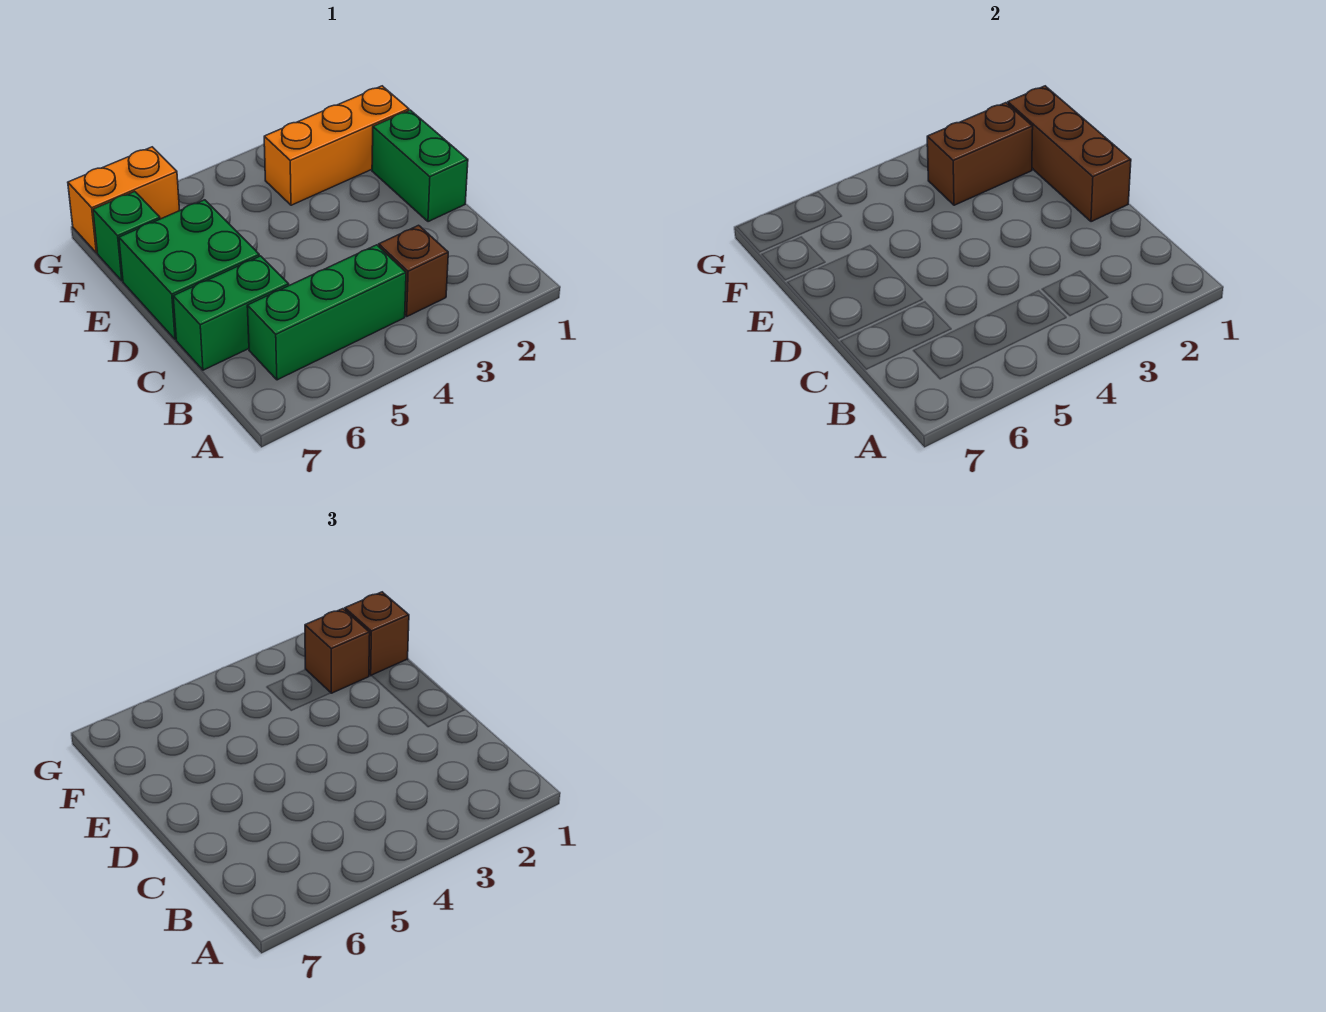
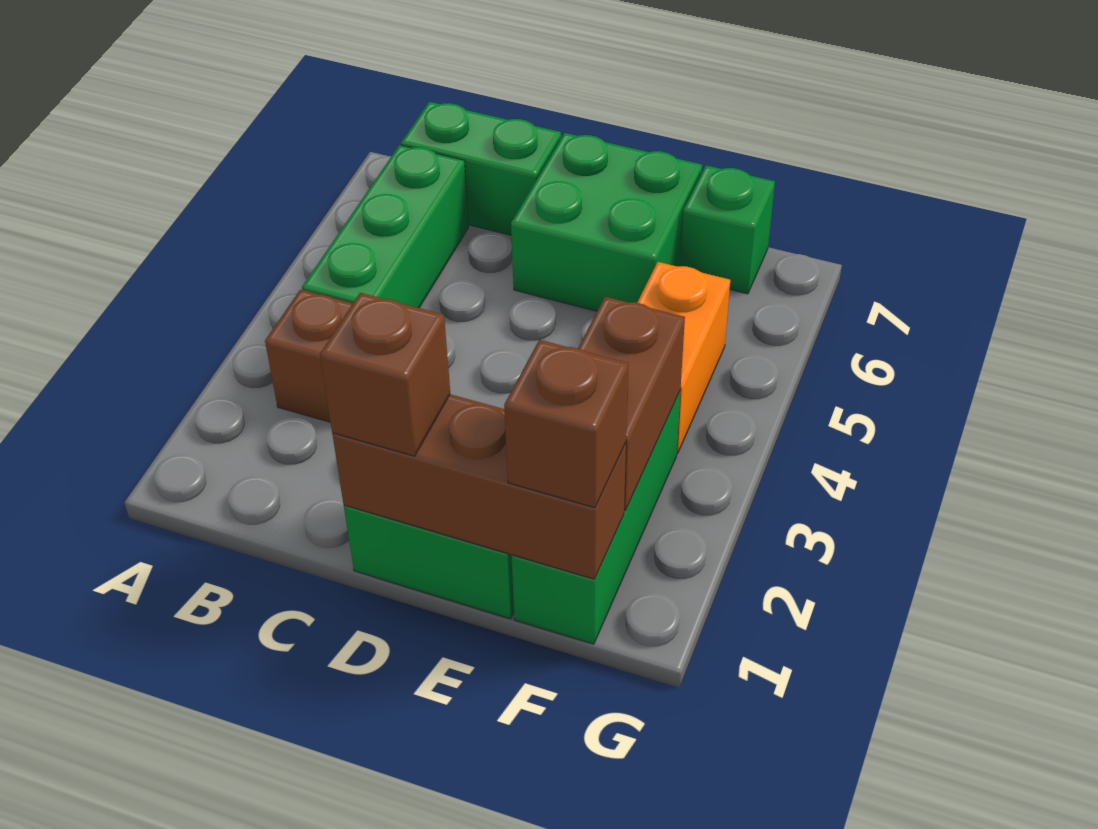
green brick C6:C7 level 1 -> green brick B7:C7 level 1
orange brick F1:F3 level 1 -> green brick F1:F3 level 1
brown brick F2 level 3 -> brown brick D1 level 3
orange brick G6:G7 level 1 -> orange brick F4:F5 level 1

